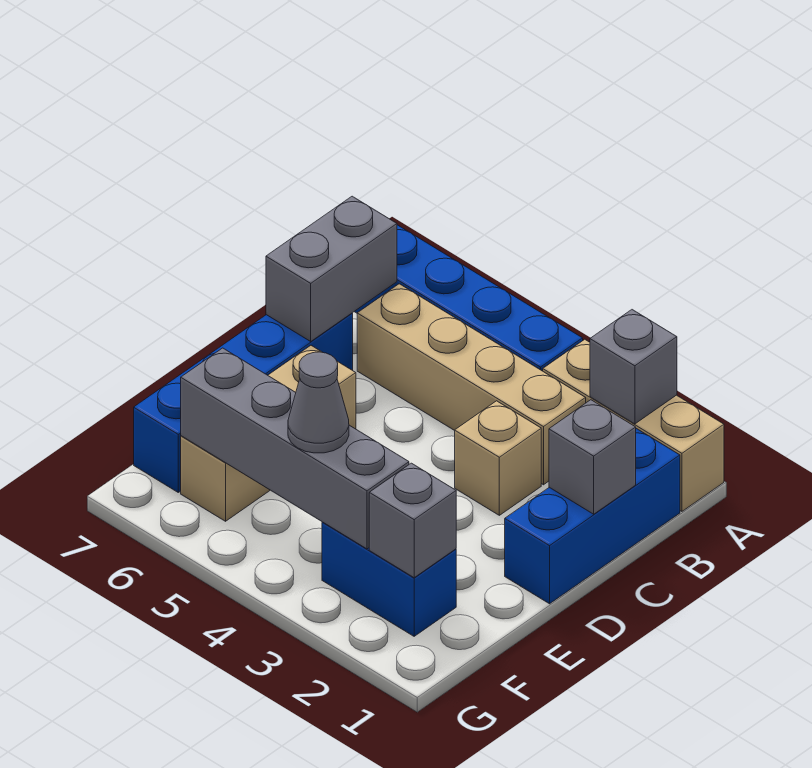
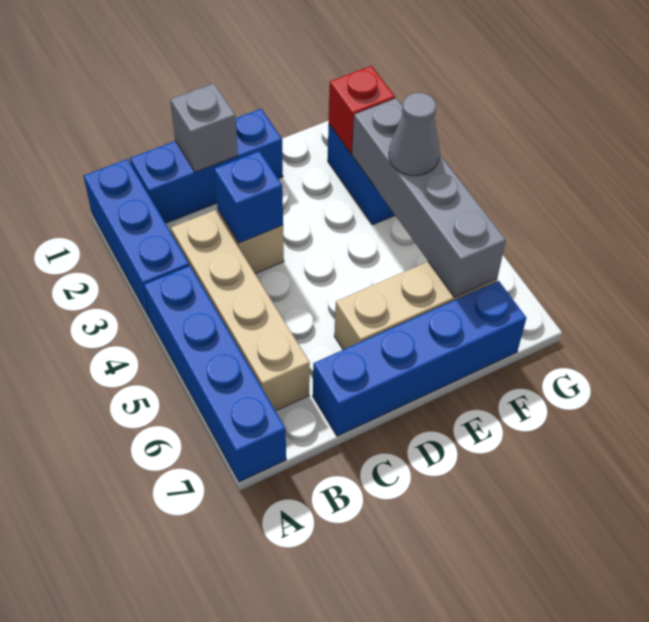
tan brick A1:A3 level 1 -> blue brick A1:A3 level 1
grey brick A2 level 2 -> none
grey brick B7:C7 level 2 -> none
none -> blue brick C3 level 2
grey brick F2 level 2 -> red brick F2 level 2

